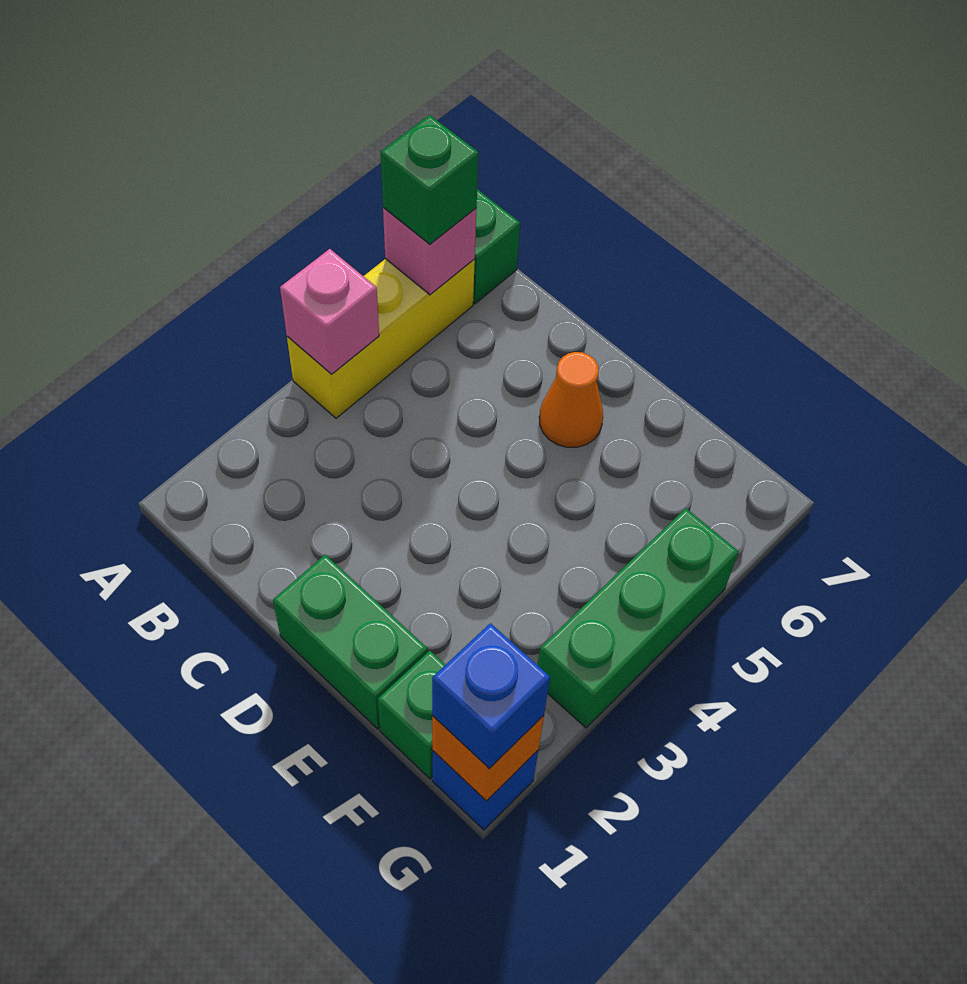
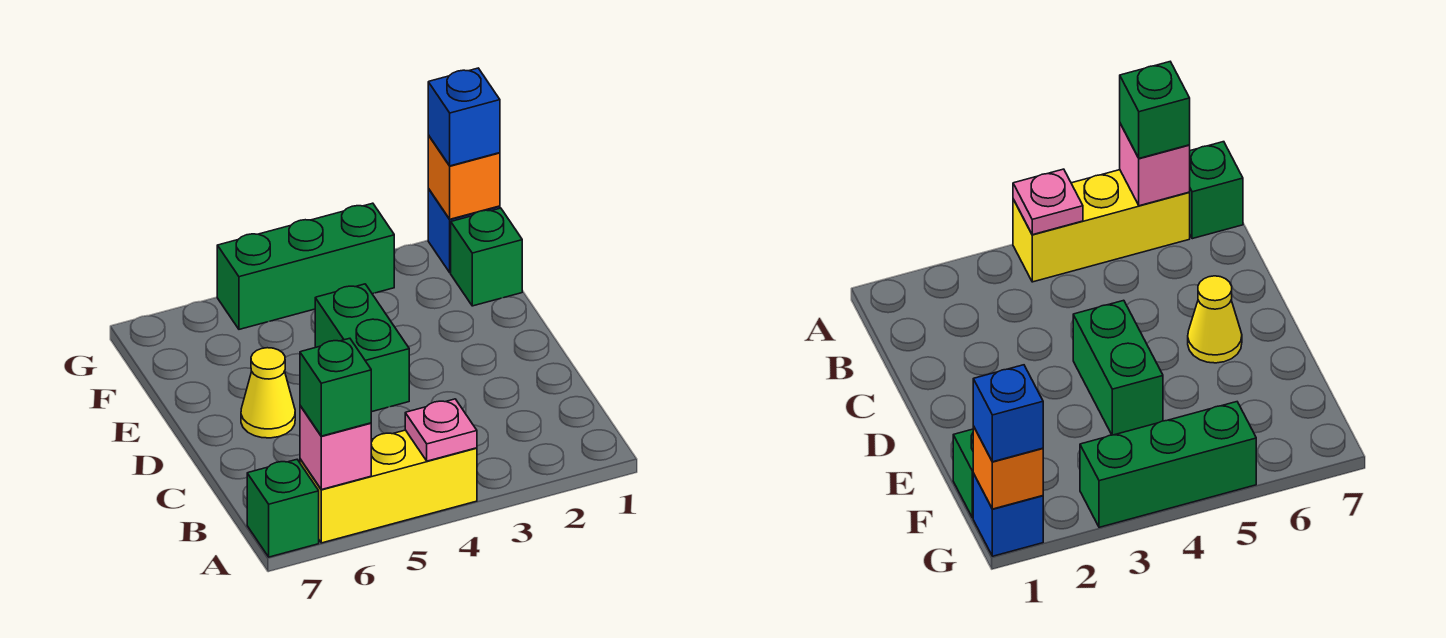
pink brick A4 level 2 -> pink plate A4 level 2
green brick D1:E1 level 1 -> green brick D4:E4 level 1
orange cone D6 level 1 -> yellow cone D6 level 1

